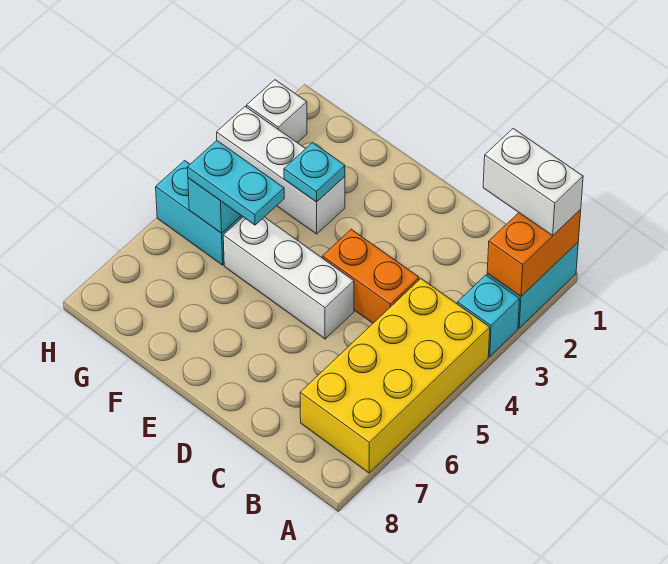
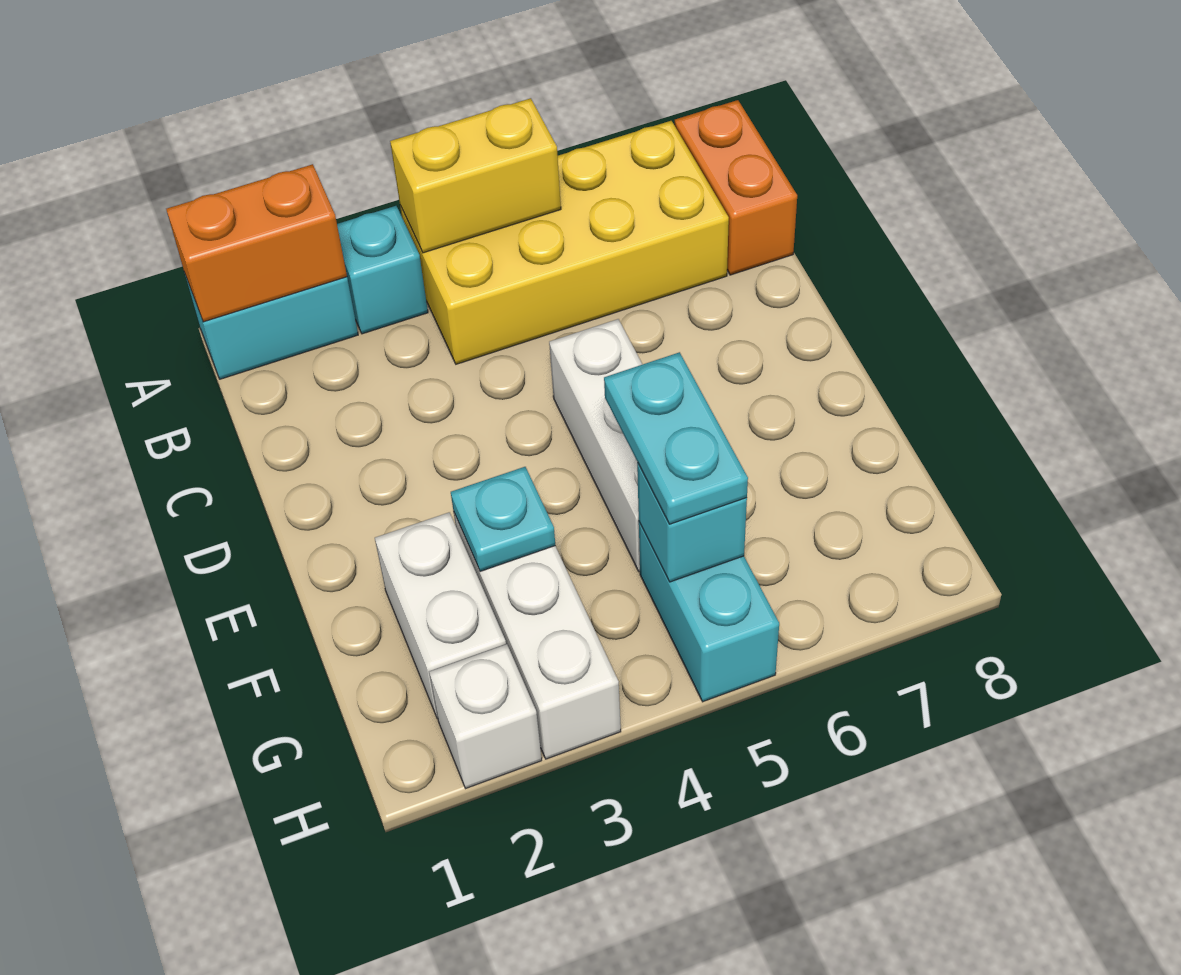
white brick A1:B1 level 3 -> white brick F2:G2 level 1
none -> yellow brick A4:A5 level 2
orange brick C4:D4 level 1 -> orange brick A8:B8 level 1

